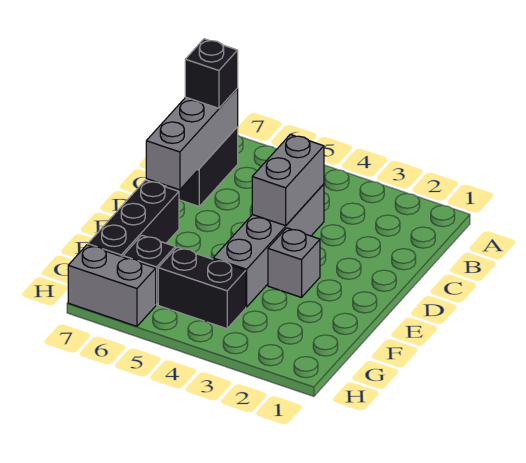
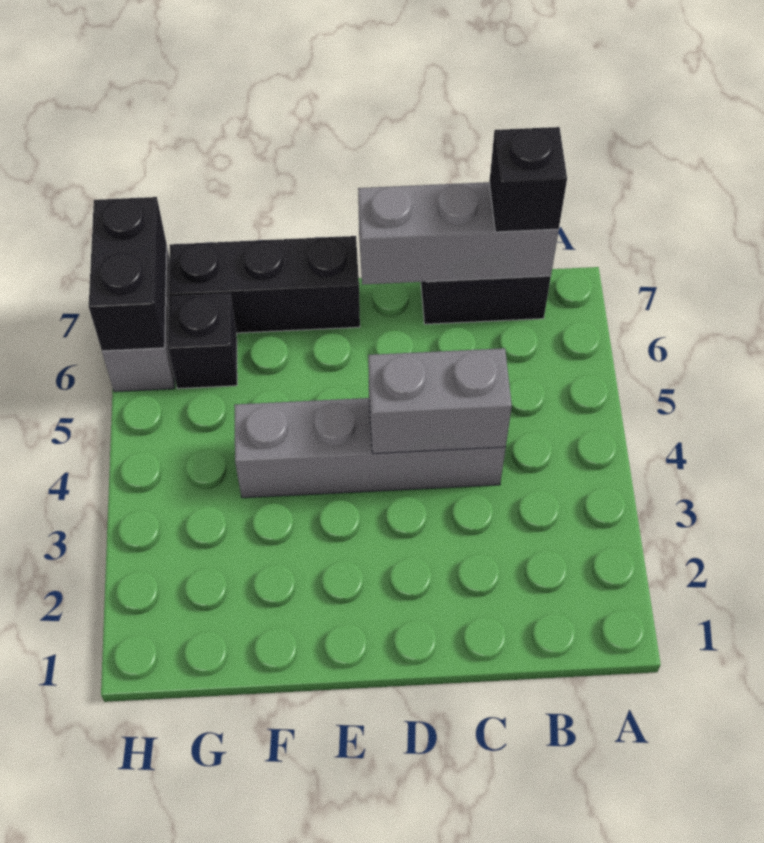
grey brick E3 level 1 -> none
black brick G4:G5 level 1 -> black brick H6:H7 level 2

